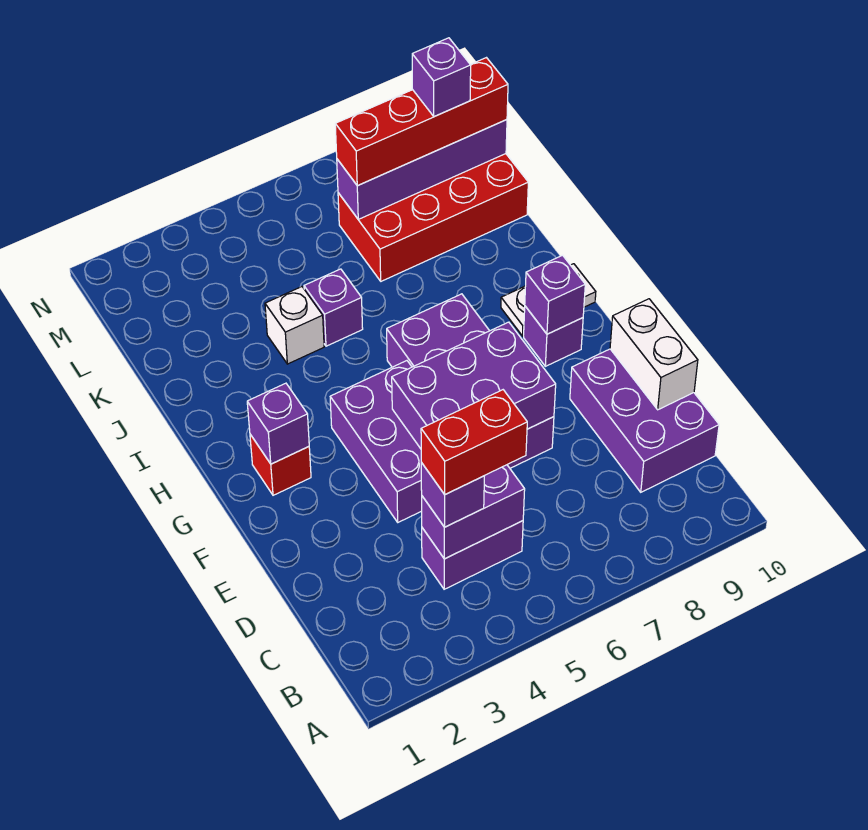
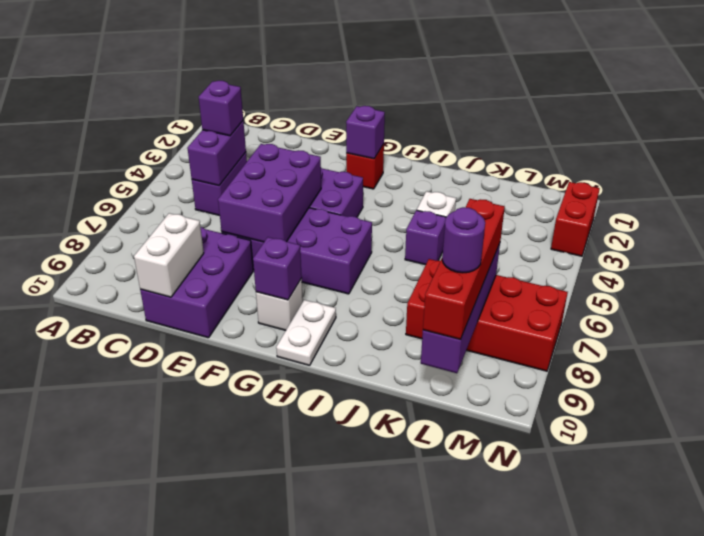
red brick C4:C5 level 4 -> red brick N2:N3 level 1
purple brick C9:E10 level 1 -> purple brick D8:E10 level 1
white brick D10:E10 level 2 -> white brick D9:D10 level 2
purple brick G9 level 1 -> white brick G9 level 1
red brick K7:L10 level 1 -> red brick K7:N8 level 1
purple brick L9 level 4 -> purple round brick L9 level 4

